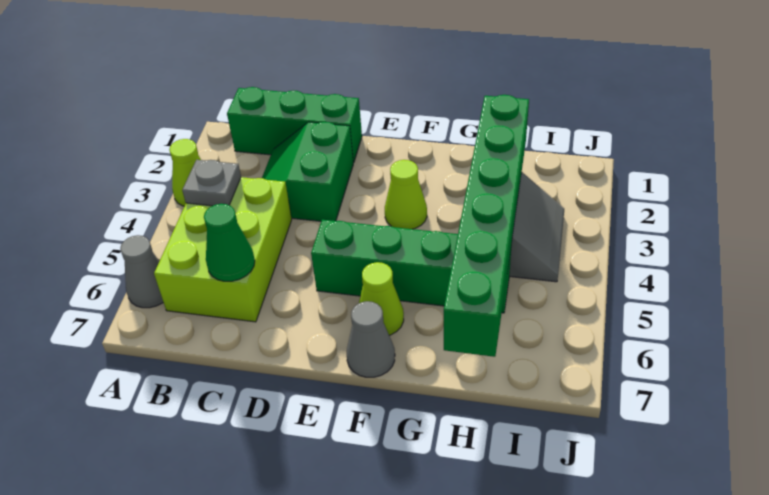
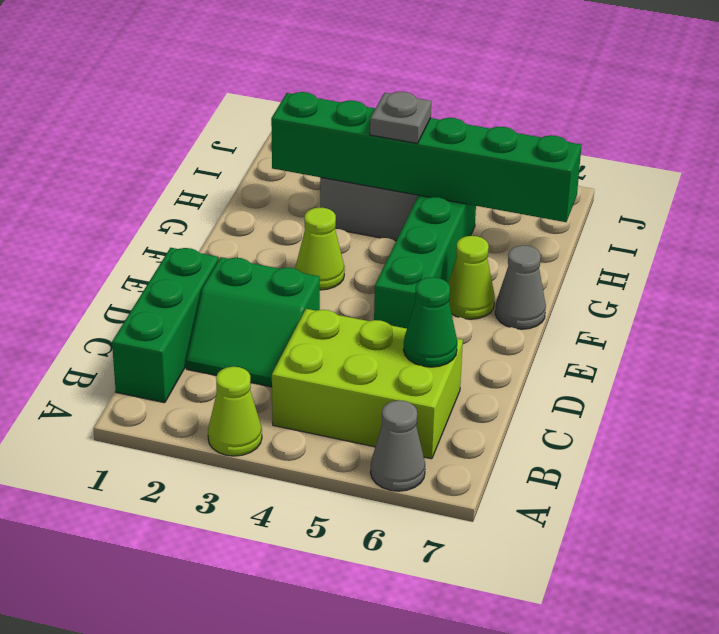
grey plate B4 level 2 -> grey plate H4 level 3

